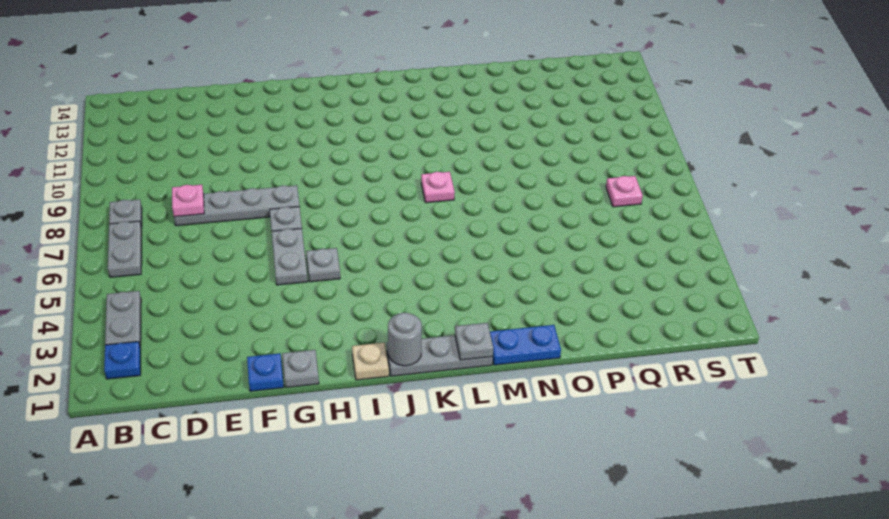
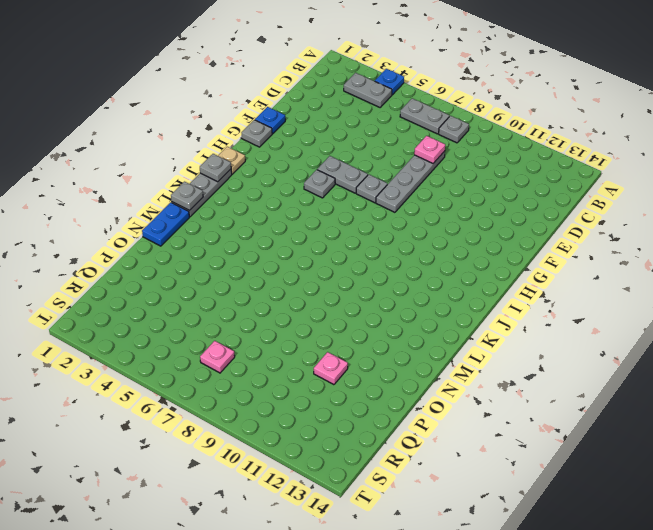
blue plate B2 level 1 -> blue plate A4 level 1
grey round brick J1 level 2 -> grey plate J1 level 2
pink plate L8 level 1 -> pink plate P11 level 1

